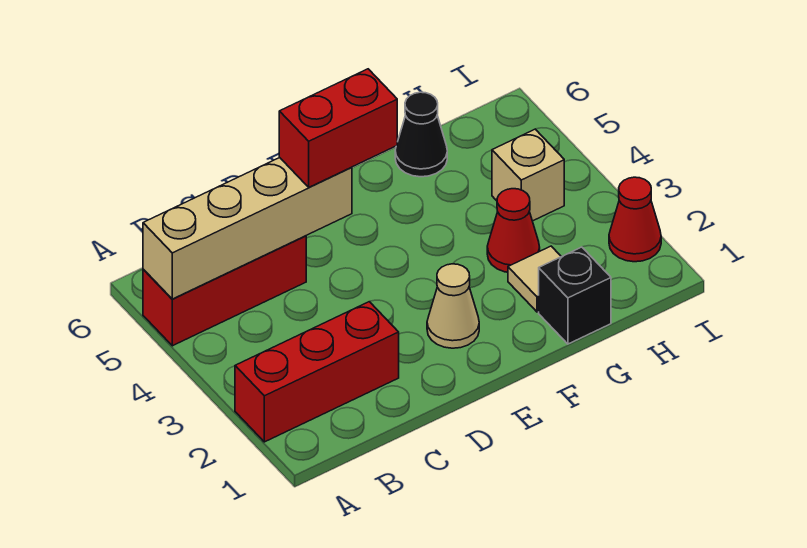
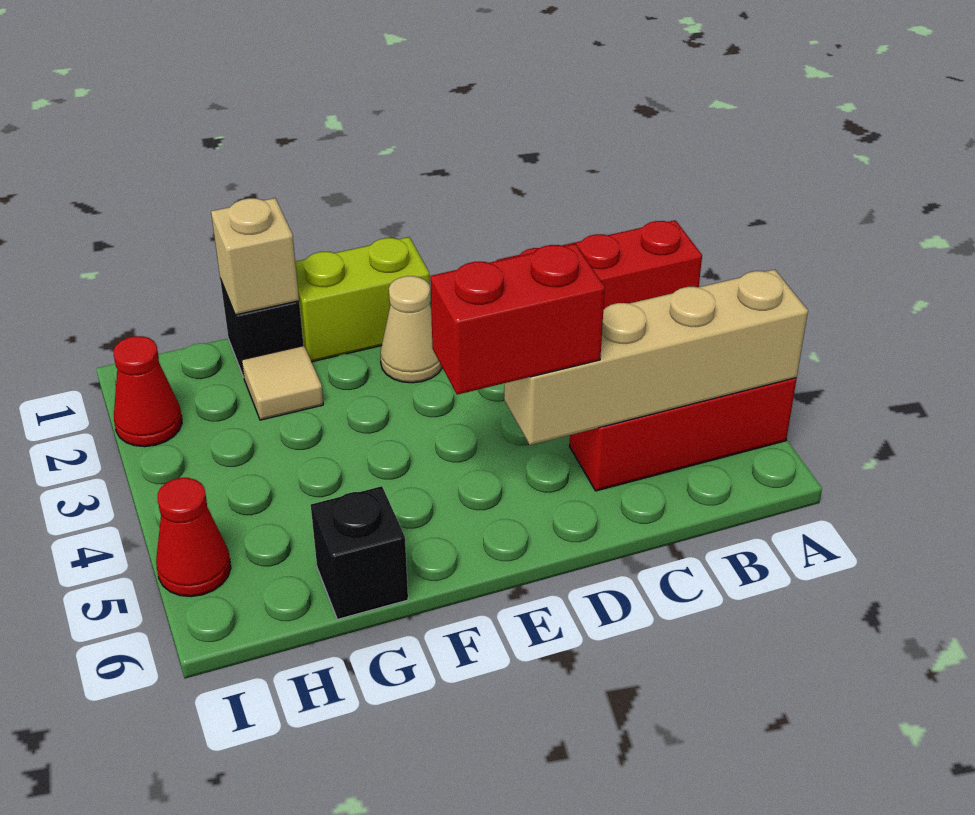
none -> lime brick E1:F1 level 1
red cone G3 level 1 -> red cone I5 level 1
black cone G6 level 1 -> black brick G6 level 1
tan brick H4 level 1 -> tan brick G1 level 2

